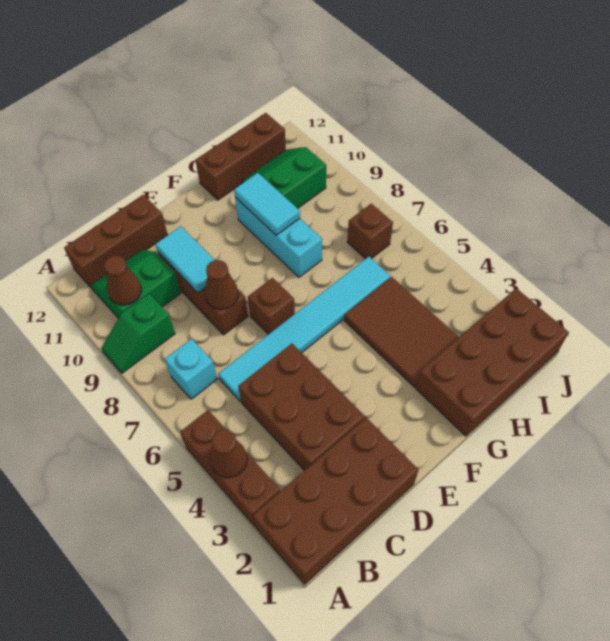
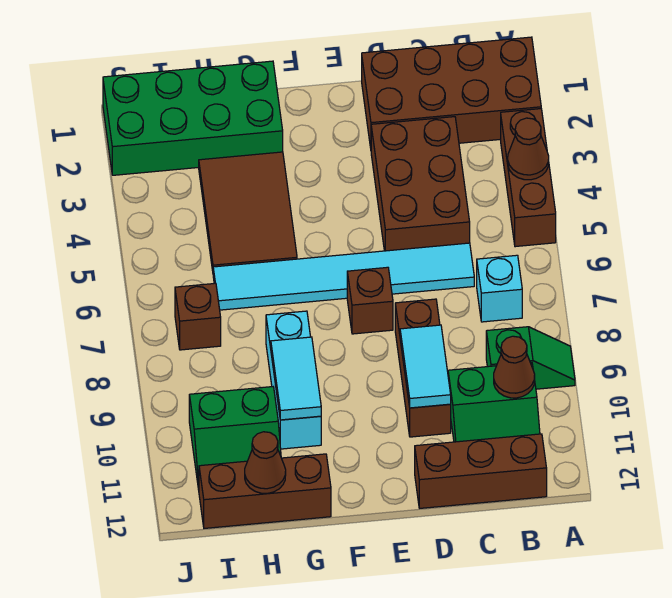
brown cone D8 level 2 -> brown cone H12 level 2
brown brick G1:J2 level 1 -> green brick G1:J2 level 1

